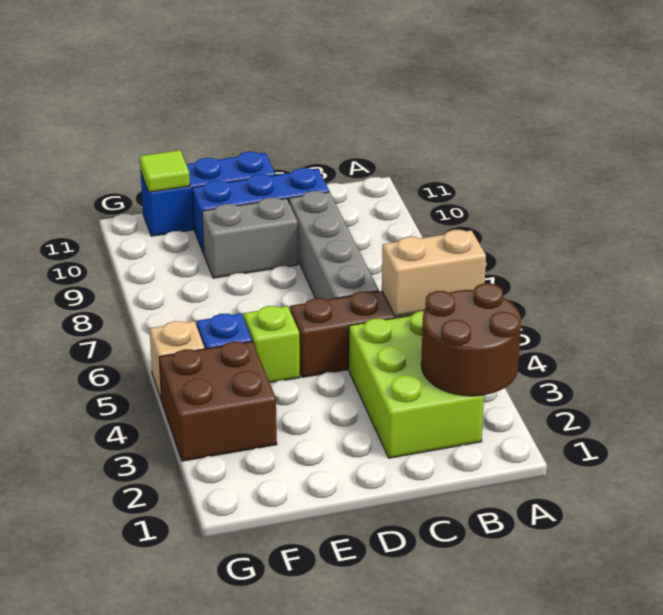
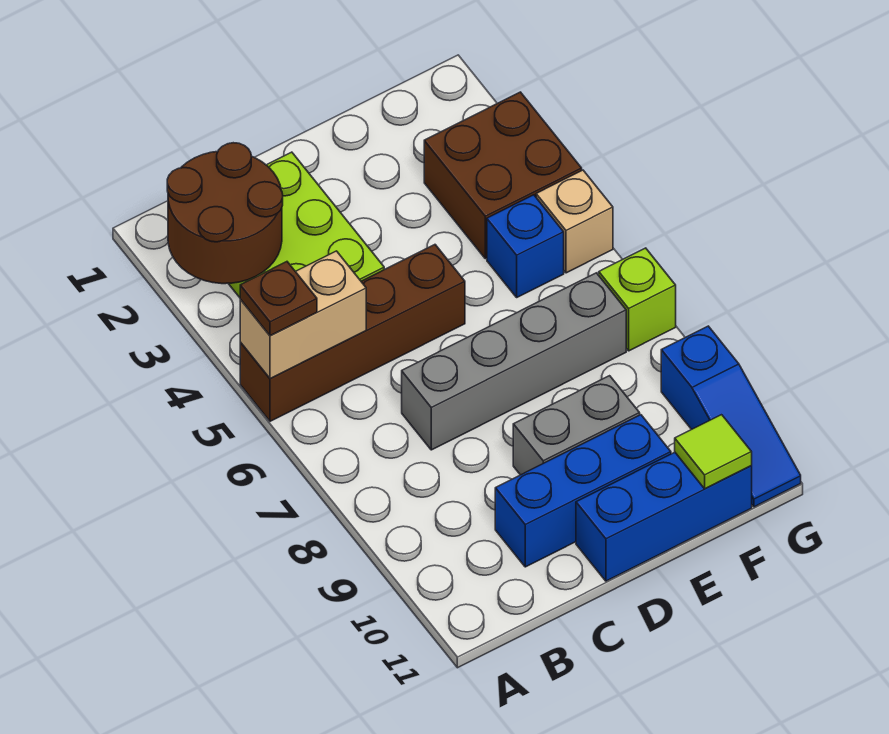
none -> brown plate A5 level 3
grey brick C6:C9 level 1 -> grey brick C7:F7 level 1
lime brick E5 level 1 -> lime brick G7 level 1
none -> blue slope G9:G11 level 1 top 9

